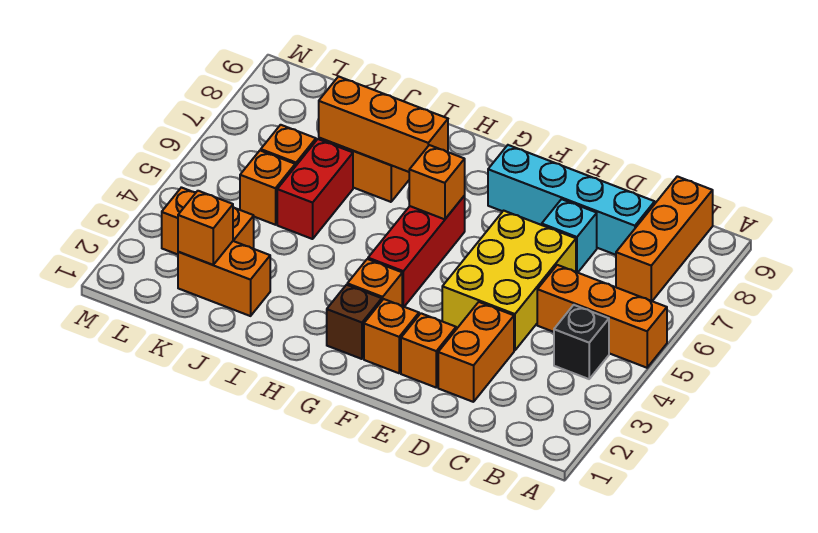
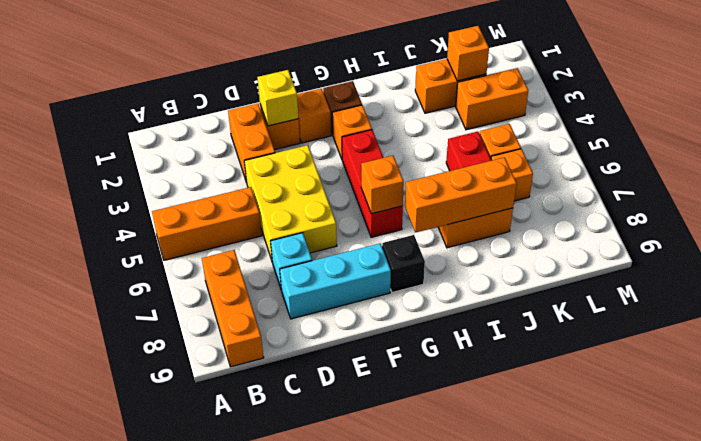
black brick B4 level 1 -> black brick G8 level 1
cyan brick C8:F8 level 1 -> cyan brick D8:F8 level 1
none -> yellow brick E2 level 2

